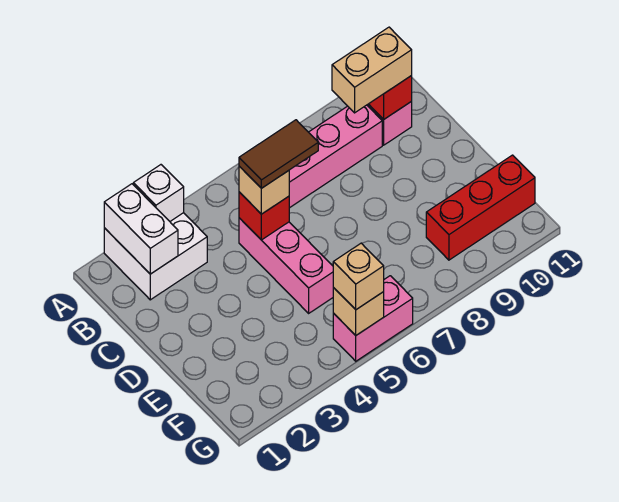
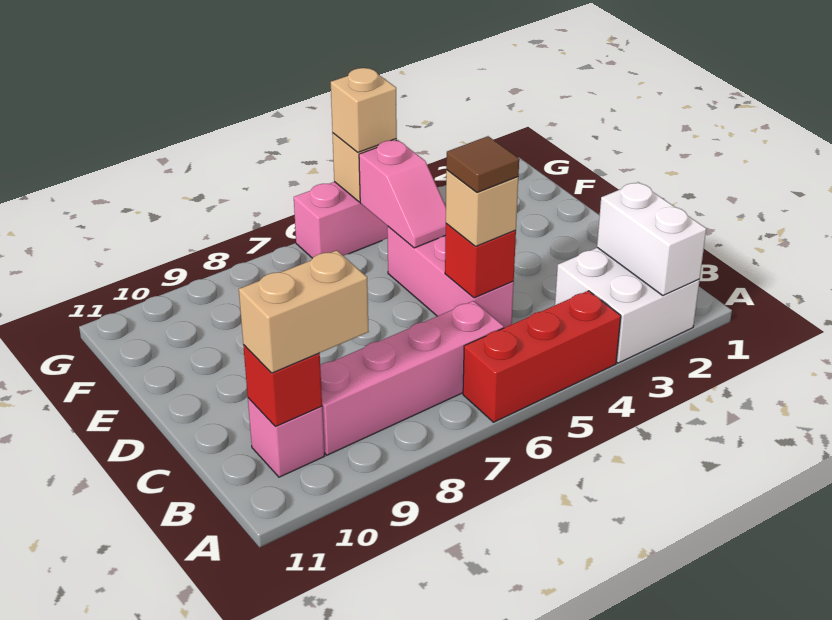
white brick A3 level 2 -> none
brown tile C5:C6 level 4 -> brown tile C5 level 4
none -> pink slope E5:F5 level 2 top F
red brick F9:F11 level 1 -> red brick A4:A6 level 1

